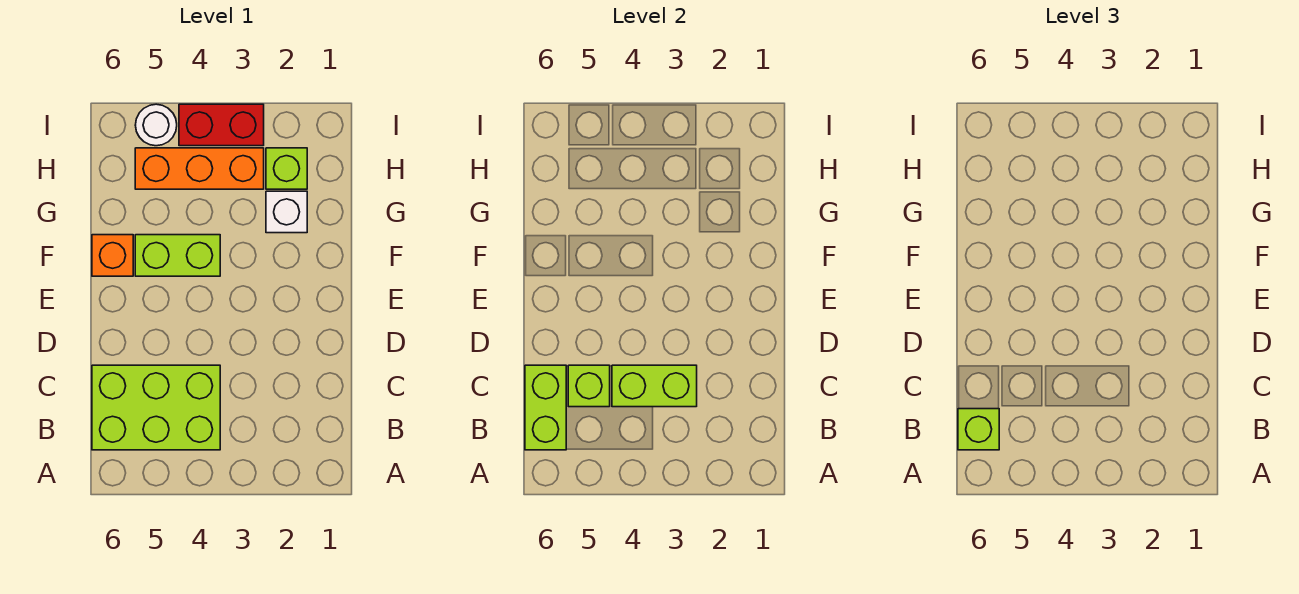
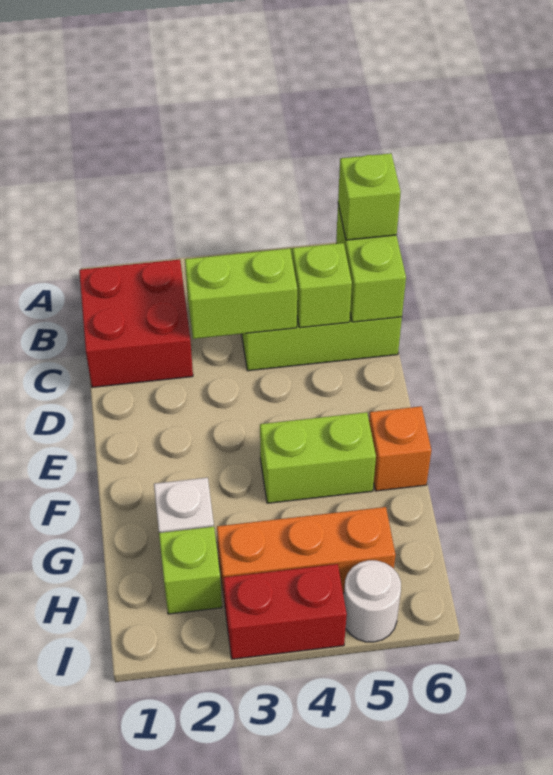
none -> red brick B1:C2 level 1

